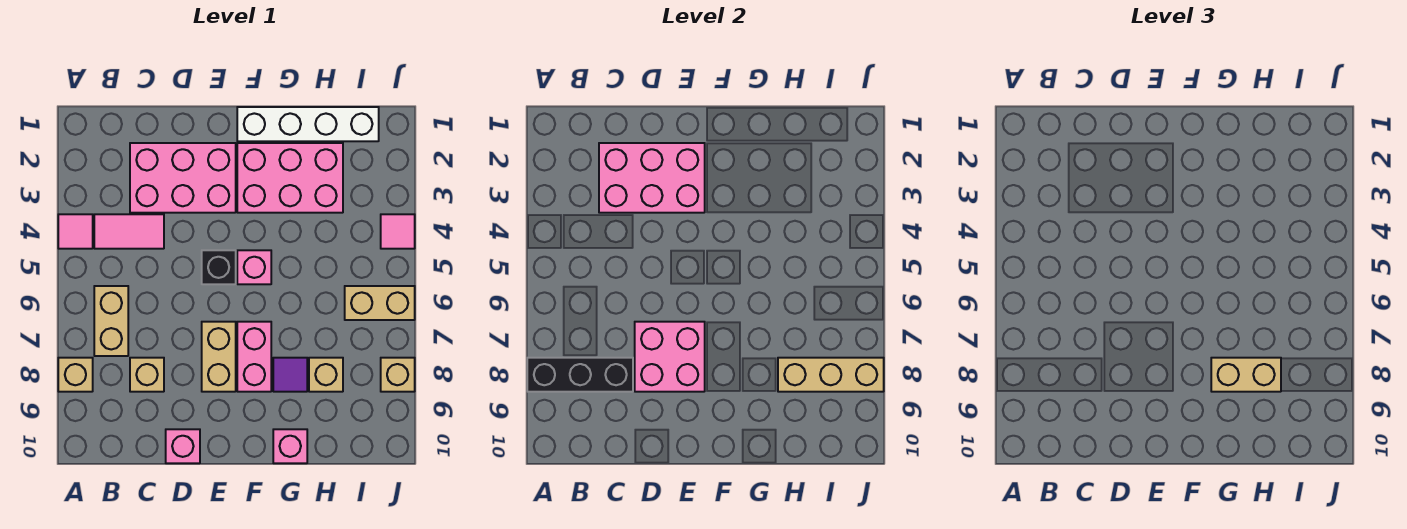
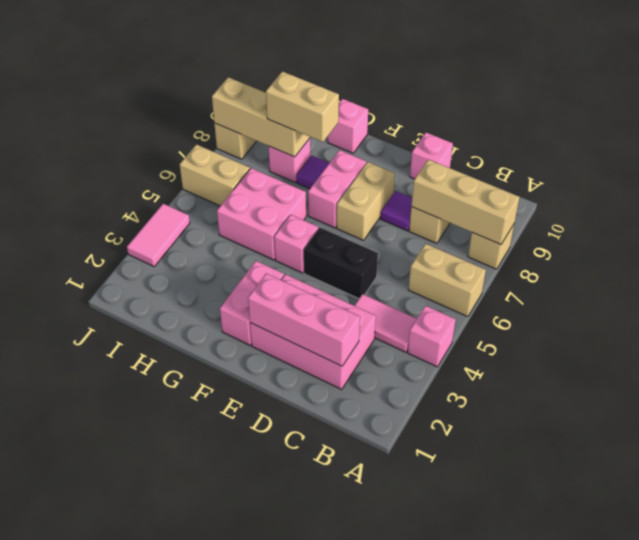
pink tile A4 level 1 -> pink brick A4 level 1
black brick A8:C8 level 2 -> tan brick A8:C8 level 2
tan brick B6:B7 level 1 -> tan brick A6:B6 level 1
pink brick C2:E3 level 2 -> pink brick C2:E2 level 2
pink brick D7:E8 level 2 -> pink brick G5:H6 level 1
none -> purple tile D8 level 1
black brick E5 level 1 -> black brick D5:E5 level 1
white brick F1:I1 level 1 -> none
pink brick F2:H3 level 1 -> pink brick F2:F3 level 1
tan brick H8 level 1 -> pink brick H8 level 1
pink tile J4 level 1 -> pink tile J3:J4 level 1

